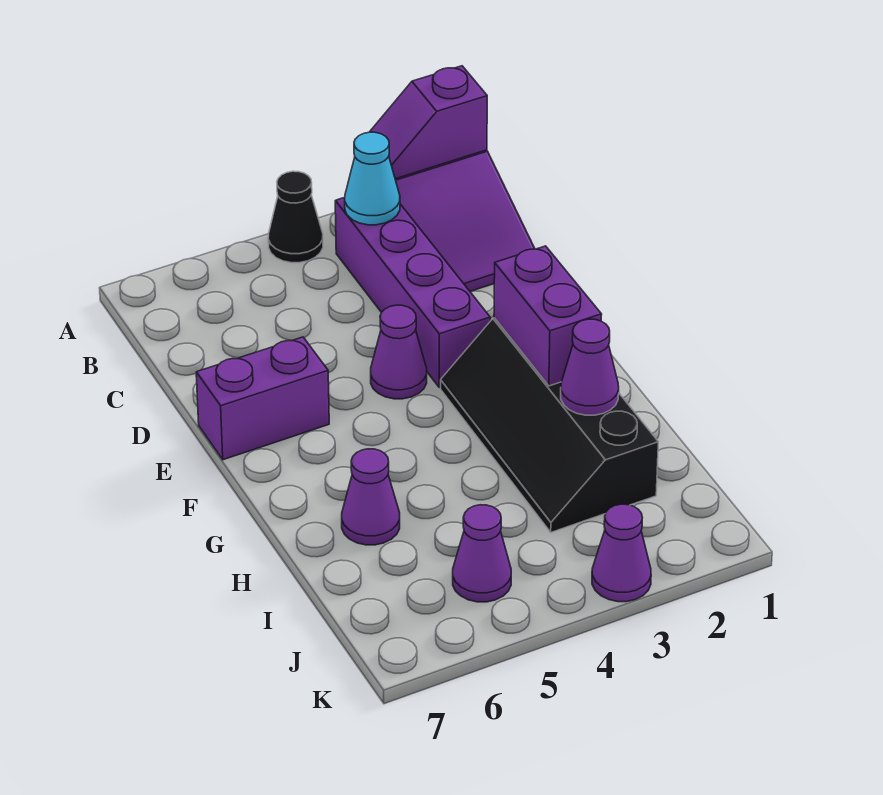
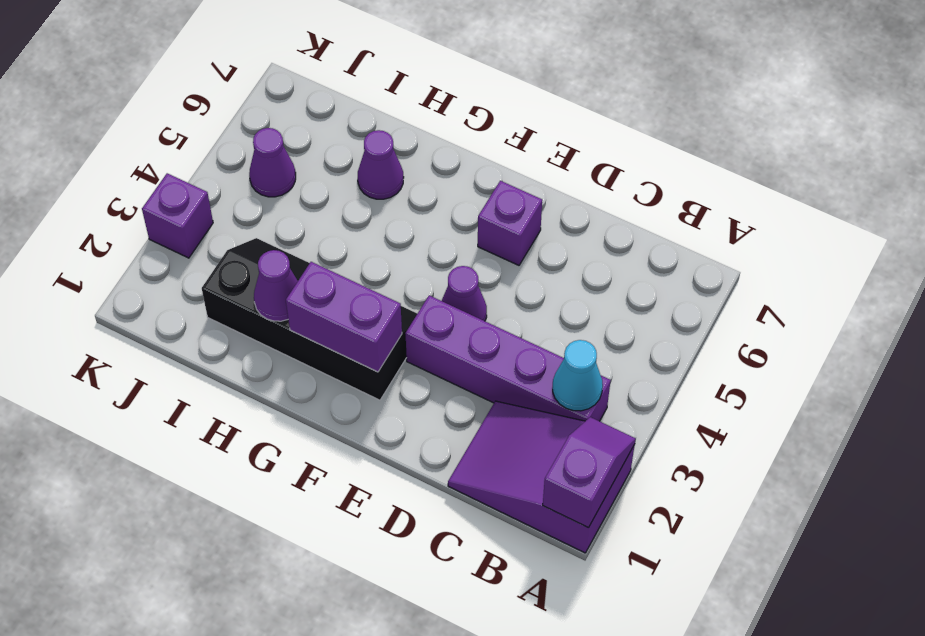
black cone A4 level 1 -> none
purple brick E6:E7 level 1 -> purple brick E6 level 1
purple cone K3 level 1 -> purple brick K3 level 1

